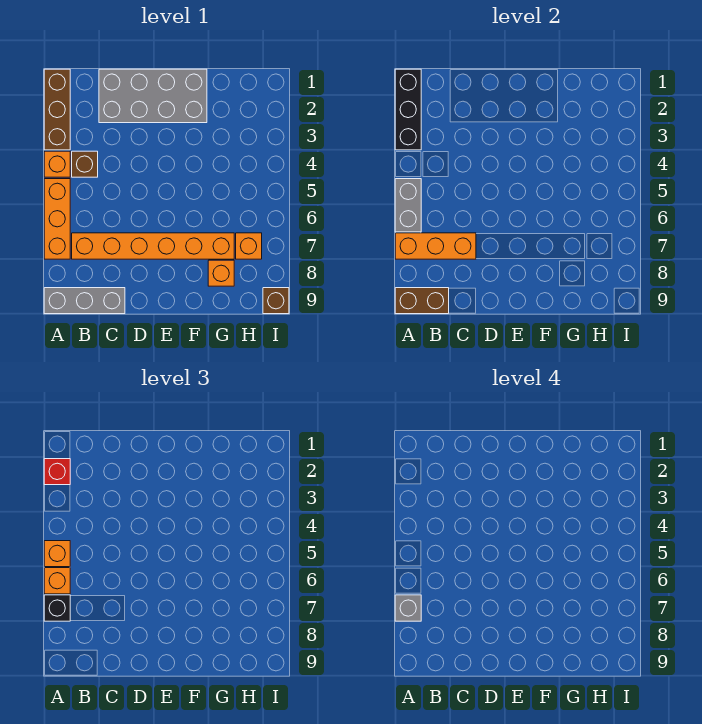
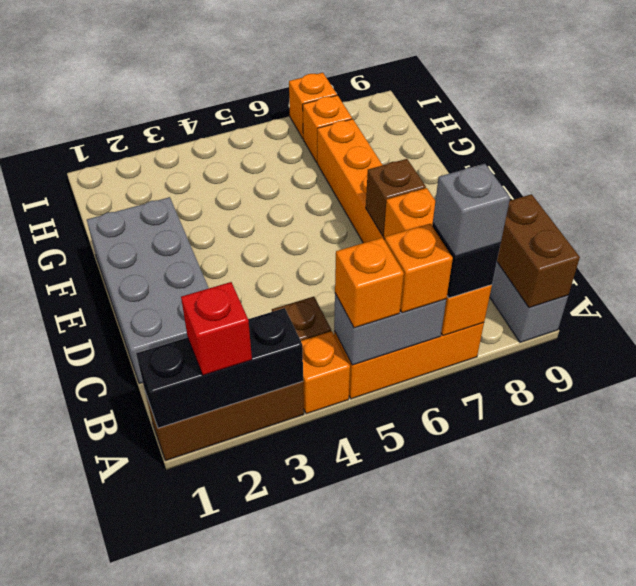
orange brick G8 level 1 -> orange brick I7 level 1
brown brick I9 level 1 -> brown brick D7 level 2

